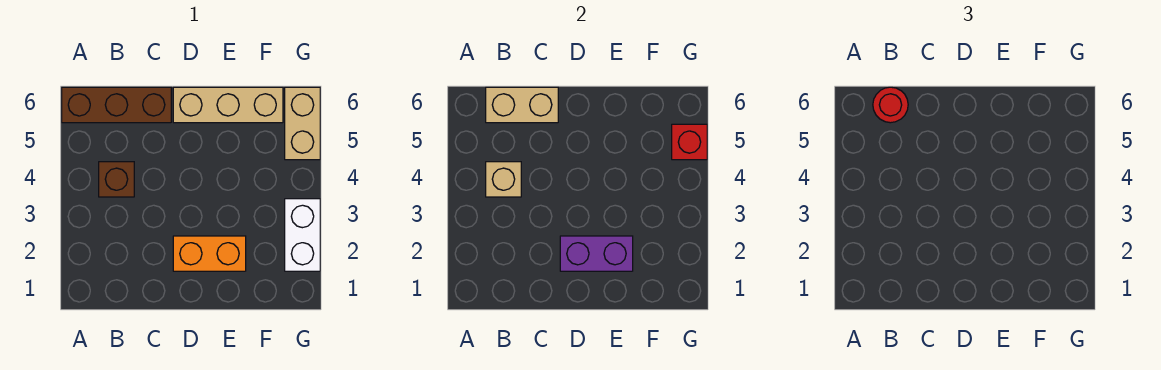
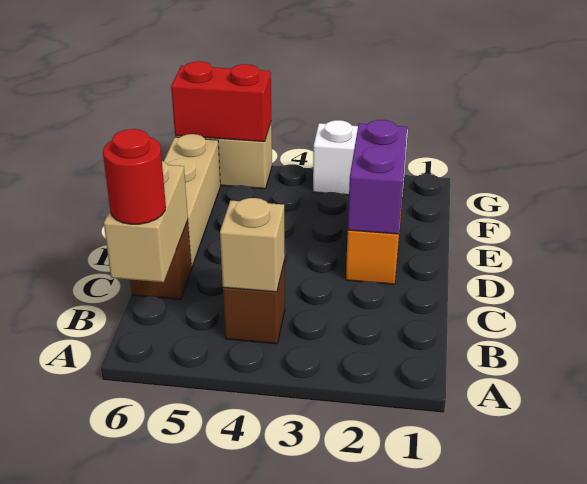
brown brick A6:C6 level 1 -> brown brick C6 level 1
red brick G5 level 2 -> red brick G5:G6 level 2

